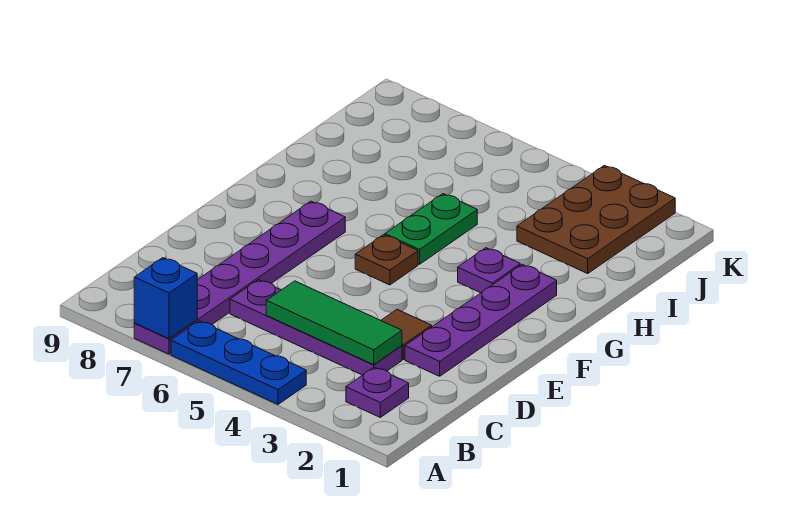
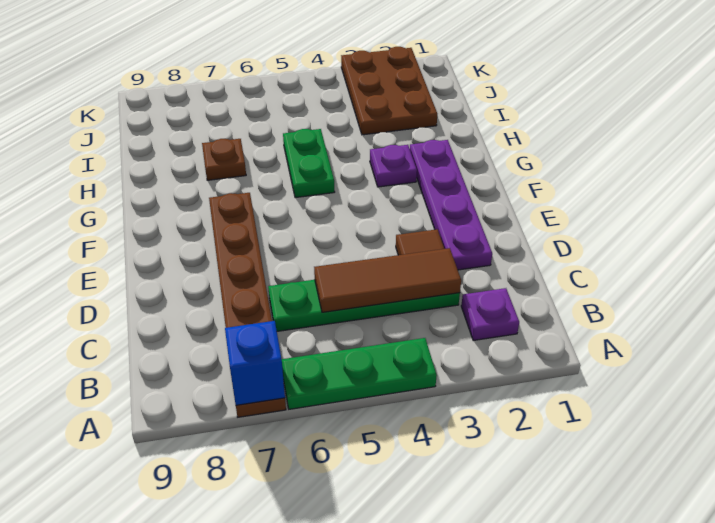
blue plate A4:A6 level 1 -> green plate A4:A6 level 1
purple plate A7:F7 level 1 -> brown plate A7:F7 level 1
purple plate C3:C6 level 1 -> green plate C3:C6 level 1
green tile C3:C5 level 2 -> brown tile C3:C5 level 2
brown plate F5 level 1 -> brown plate H7 level 1

